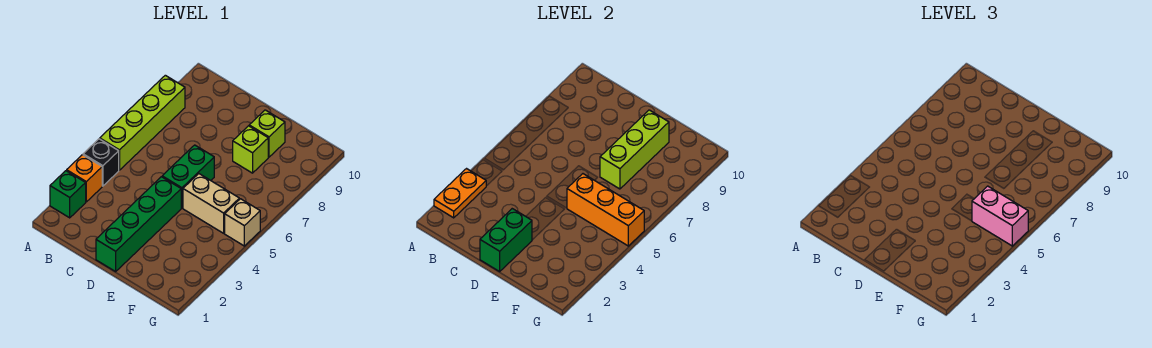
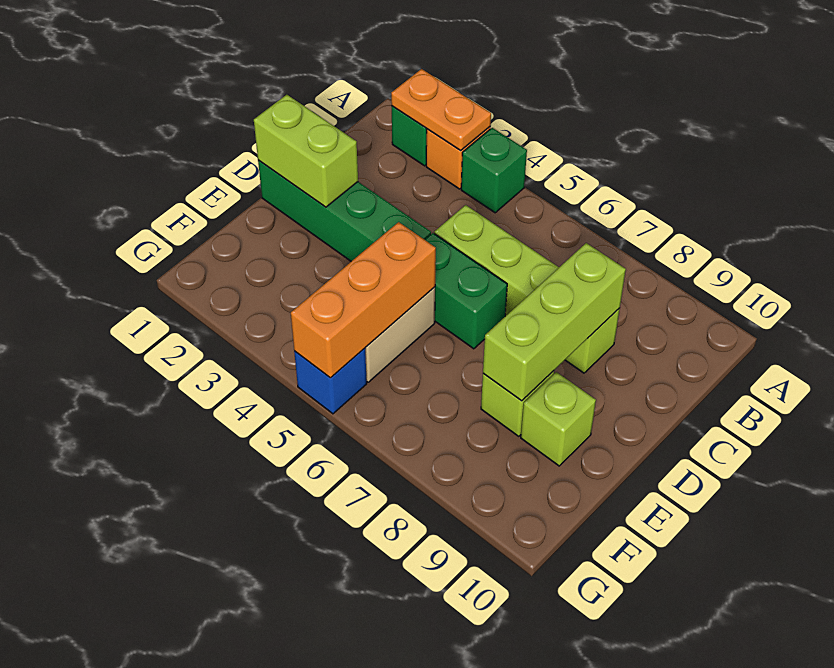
black brick A4 level 1 -> green brick A4 level 1
lime brick A5:A8 level 1 -> lime brick C5:C8 level 1
green brick D1:D2 level 2 -> lime brick D1:D2 level 2
lime brick E7:E9 level 2 -> lime brick C8:E8 level 2
pink brick F5:G5 level 3 -> none
tan brick G5 level 1 -> blue brick G5 level 1

